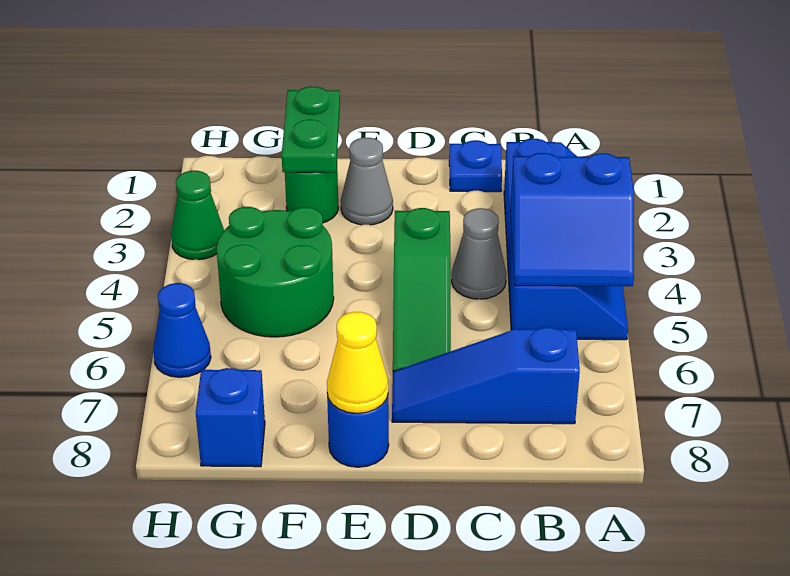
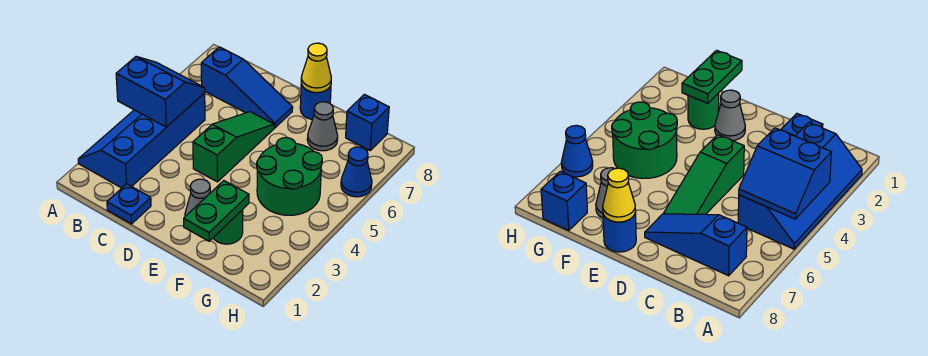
grey cone C4 level 1 -> grey cone F7 level 1
green cone H3 level 1 -> none

